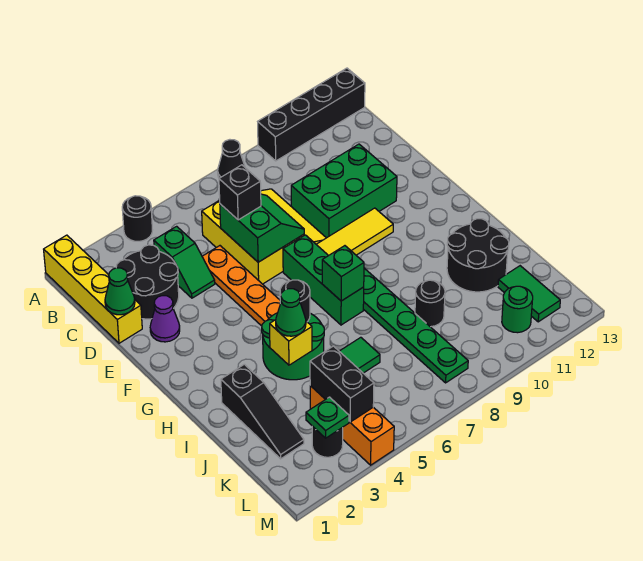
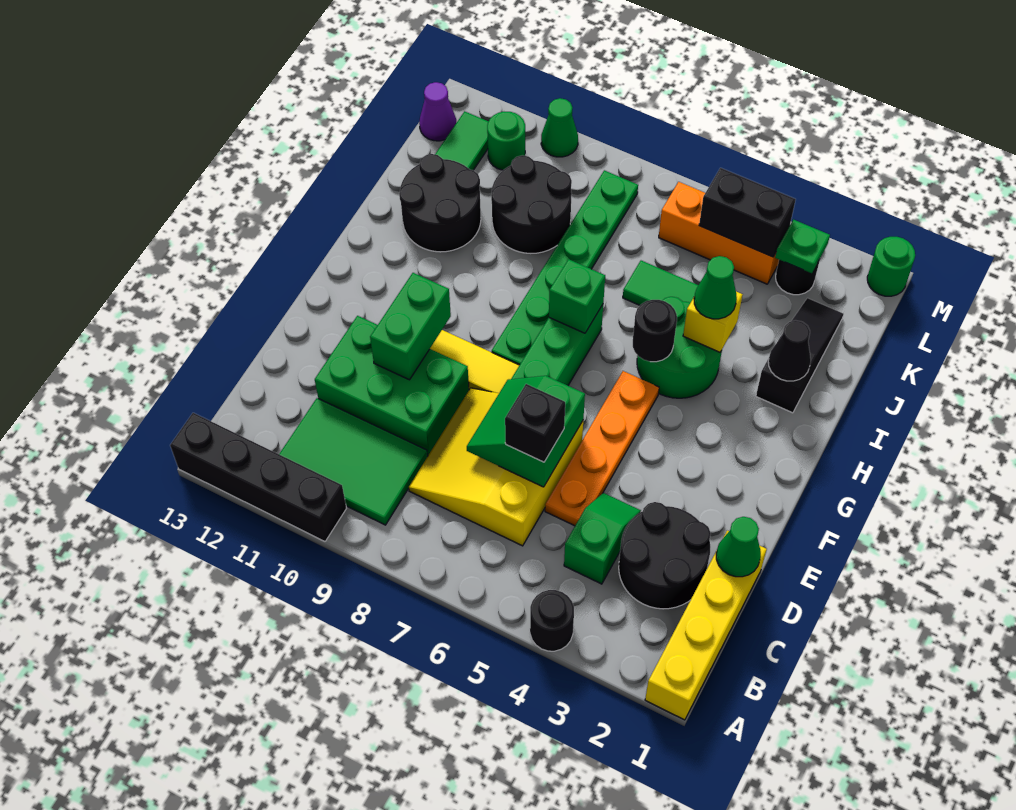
black cone A8 level 1 -> black cone I2 level 2
none -> green tile B9:C11 level 1
purple cone E2 level 1 -> purple cone L13 level 1
none -> green brick E10:F10 level 2
black round brick J9 level 1 -> black round brick J9:K10 level 1
orange brick K4:M4 level 1 -> orange brick L4:L6 level 1
black brick K4:L4 level 2 -> black brick L4:L5 level 2
none -> green round brick M1 level 1
none -> green cone M10 level 1

